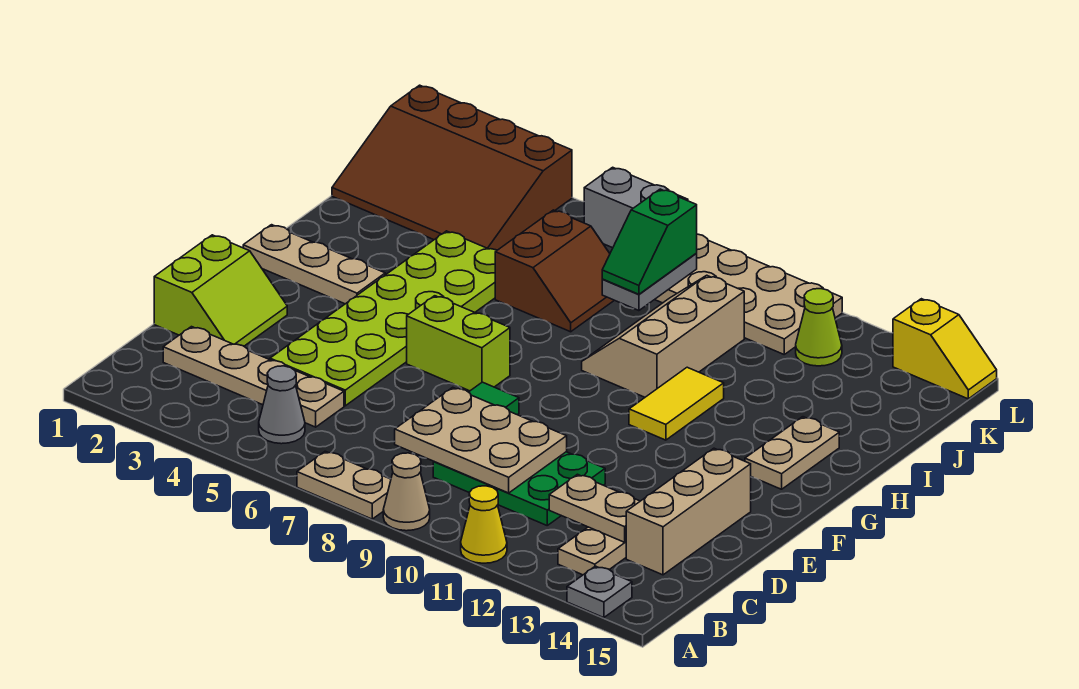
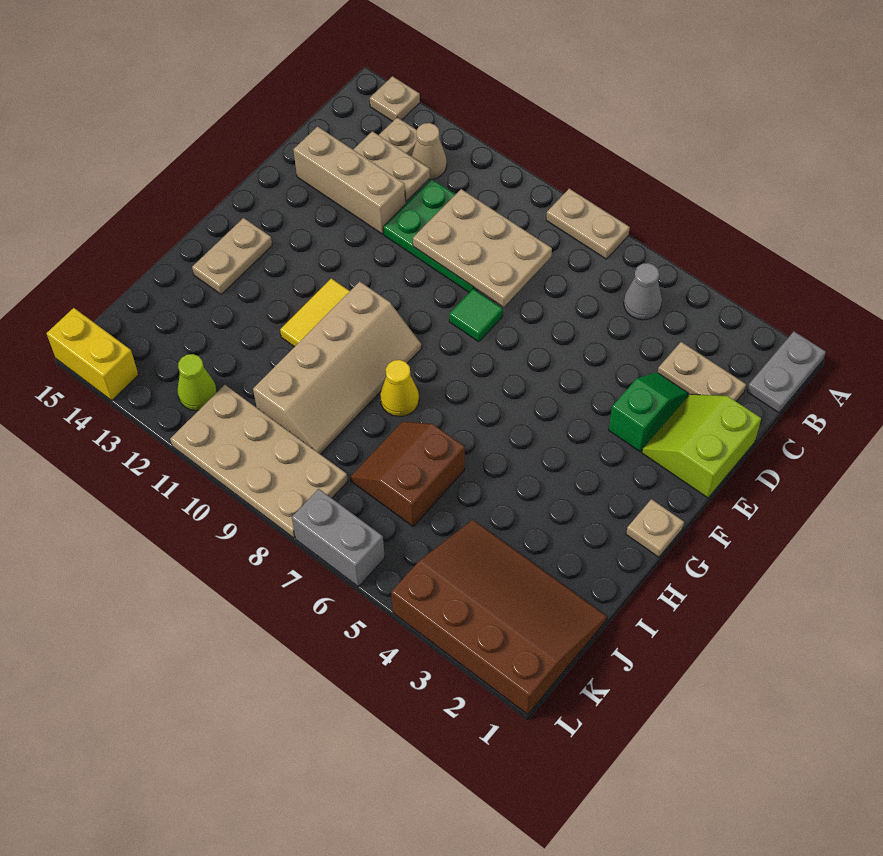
tan cone A9 level 1 -> tan cone B12 level 1
yellow cone A11 level 1 -> yellow cone H8 level 1
grey plate A14 level 1 -> tan plate A14 level 1
tan plate C2:C5 level 1 -> tan plate C2:C3 level 1
tan brick C14:E14 level 1 -> tan brick D12:D14 level 1
lime plate D4:I5 level 1 -> none
lime brick F6:F7 level 1 -> none
tan plate G1:G3 level 1 -> tan plate G1 level 1
tan slope H9:J10 level 1 top 10 -> tan slope G9:J10 level 1 top 10
grey plate J8:K8 level 2 -> grey plate A1:B1 level 1
green slope J8:K8 level 3 top K -> green slope D3:E3 level 1 top E
yellow slope L14:L15 level 1 top 14 -> yellow brick L14:L15 level 1

